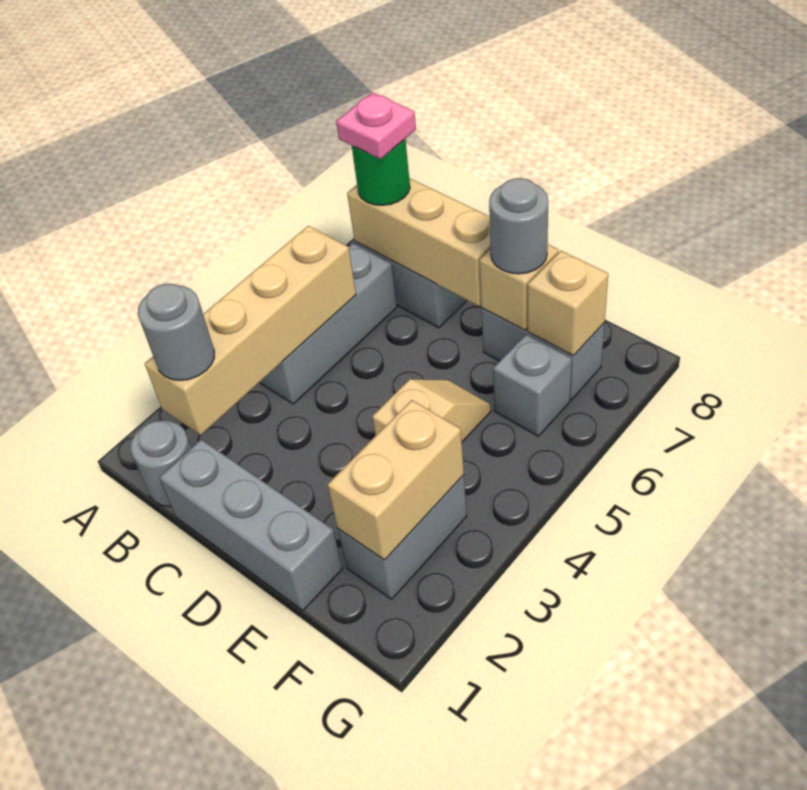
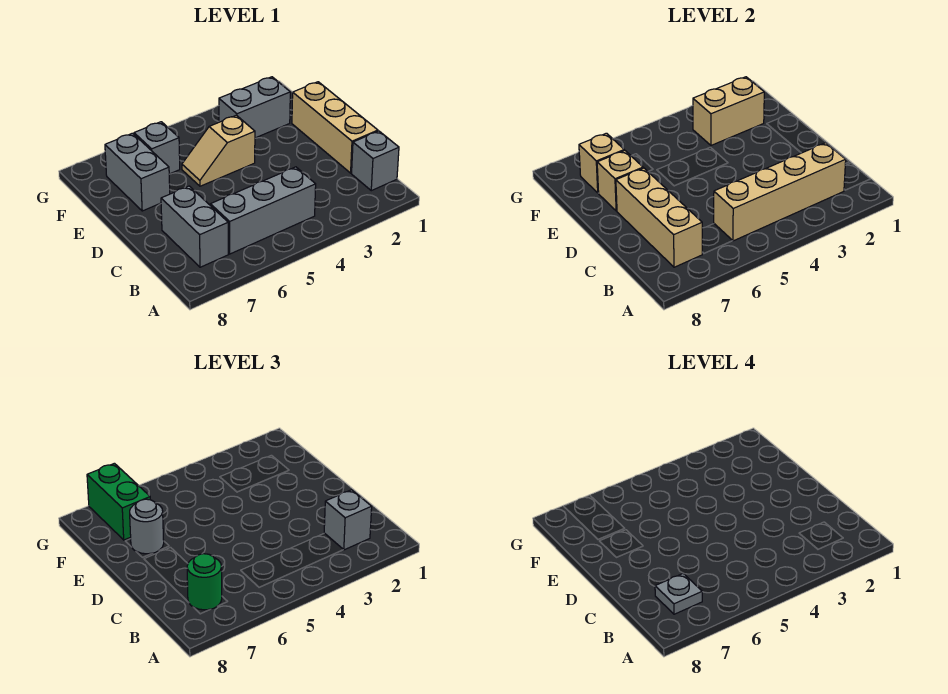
grey round brick B1 level 1 -> grey brick B1 level 1
grey round brick B2 level 3 -> grey brick B2 level 3
pink plate B7 level 4 -> grey plate B7 level 4
grey brick C1:E1 level 1 -> tan brick C1:E1 level 1
none -> green brick F7:G7 level 3

